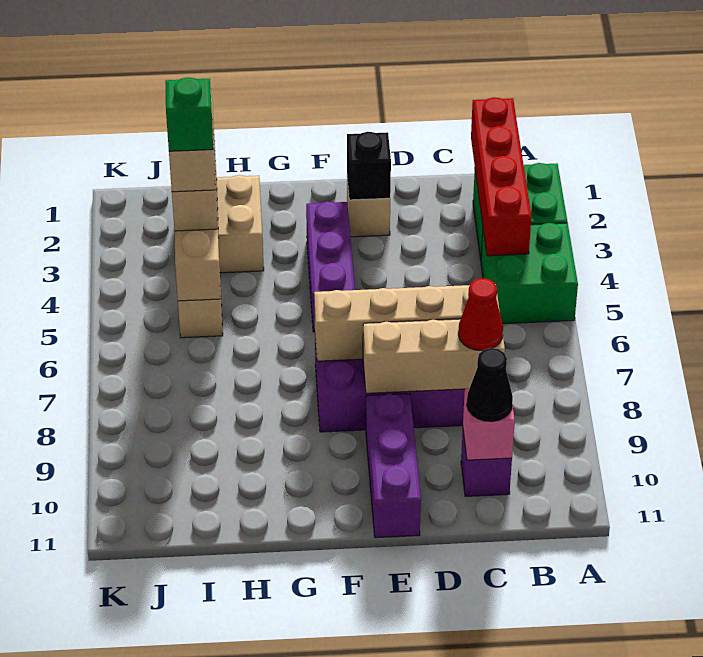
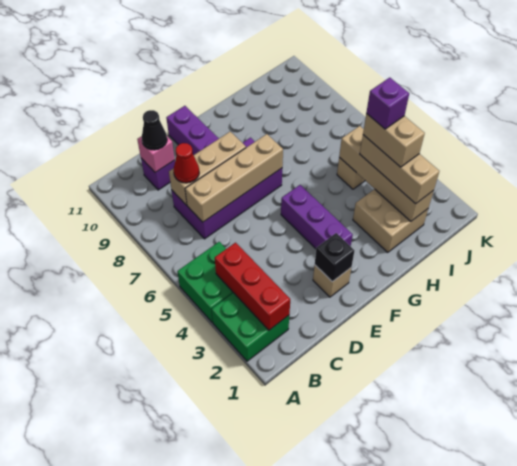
red brick B1:B4 level 2 -> red brick B2:B4 level 2
green brick I4 level 5 -> purple brick I4 level 5

